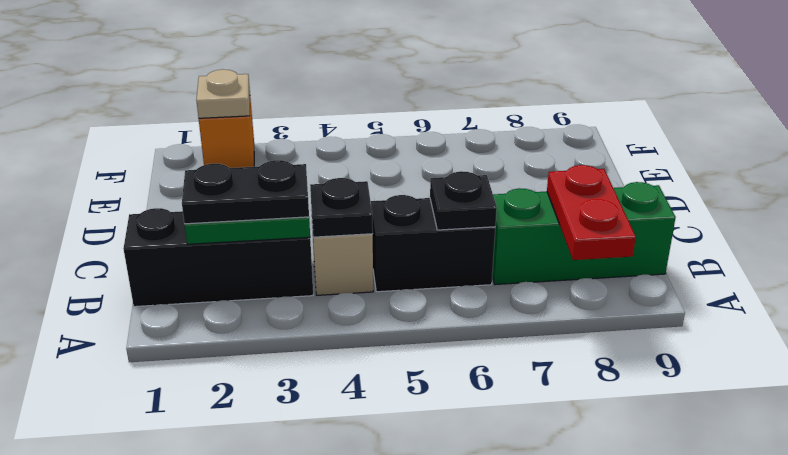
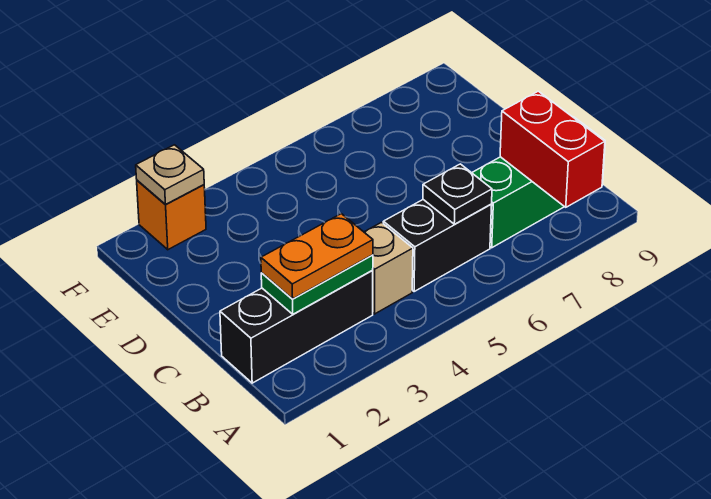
red plate A8:B8 level 2 -> red brick A8:B8 level 2
black plate B2:B3 level 3 -> orange plate B2:B3 level 3
black plate B4 level 2 -> none

